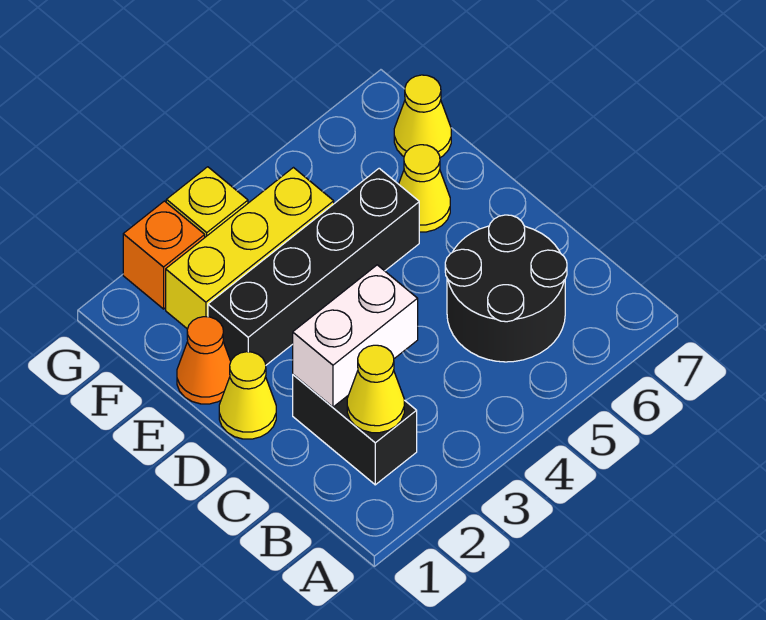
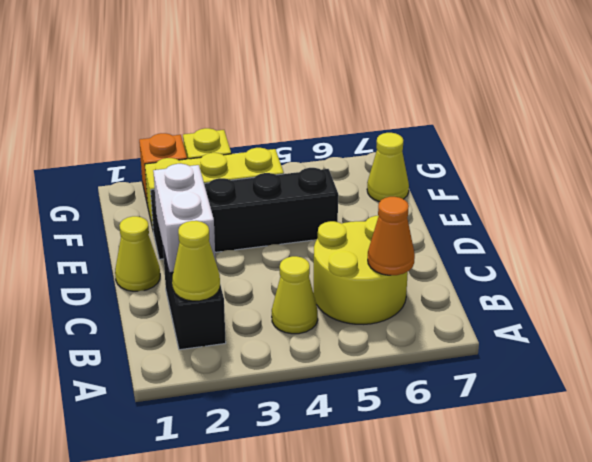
black round brick B5:C6 level 1 -> yellow round brick B5:C6 level 1
white brick C2:C3 level 2 -> white brick C2:D2 level 2
orange cone E1 level 1 -> orange cone B6 level 2
yellow cone E6 level 1 -> yellow cone B4 level 1

